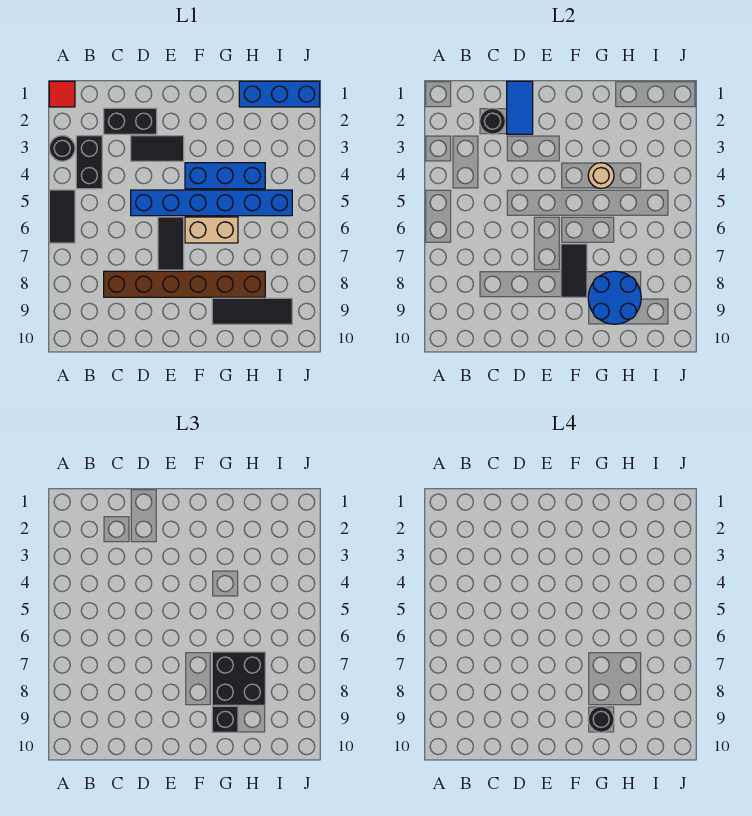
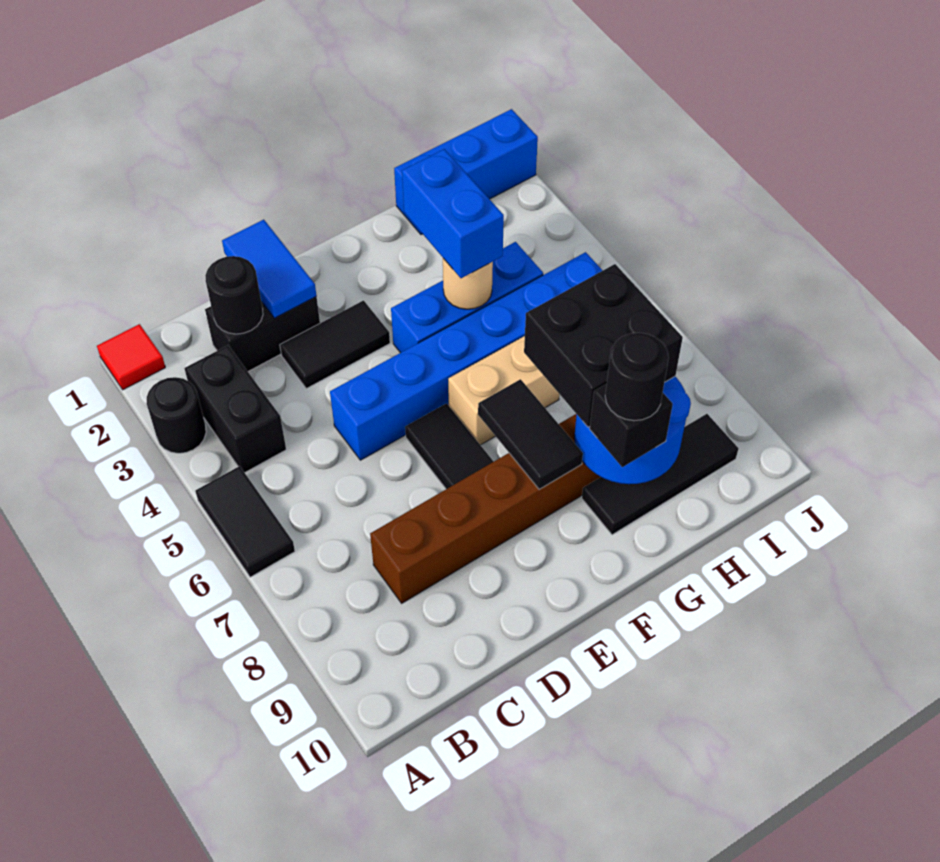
none -> blue brick G3:G4 level 3

